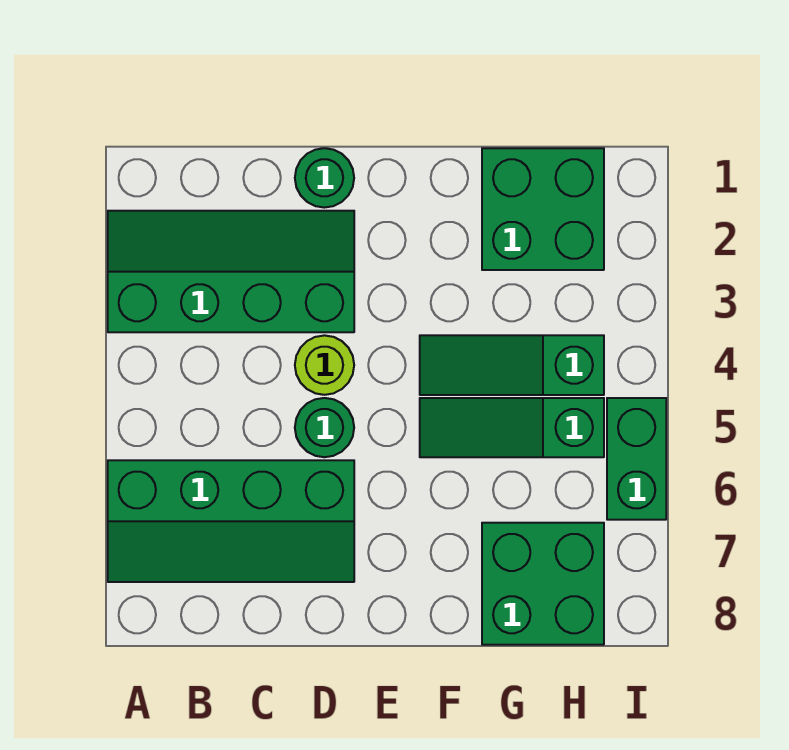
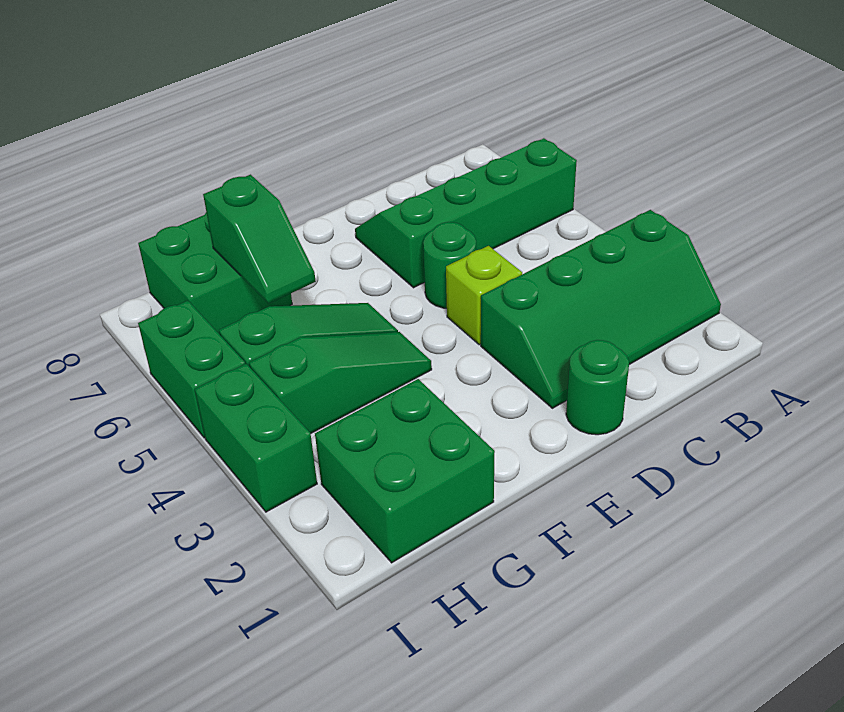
lime round brick D4 level 1 -> lime brick D4 level 1
none -> green slope G6:G7 level 2 top 7
none -> green brick I3:I4 level 1

